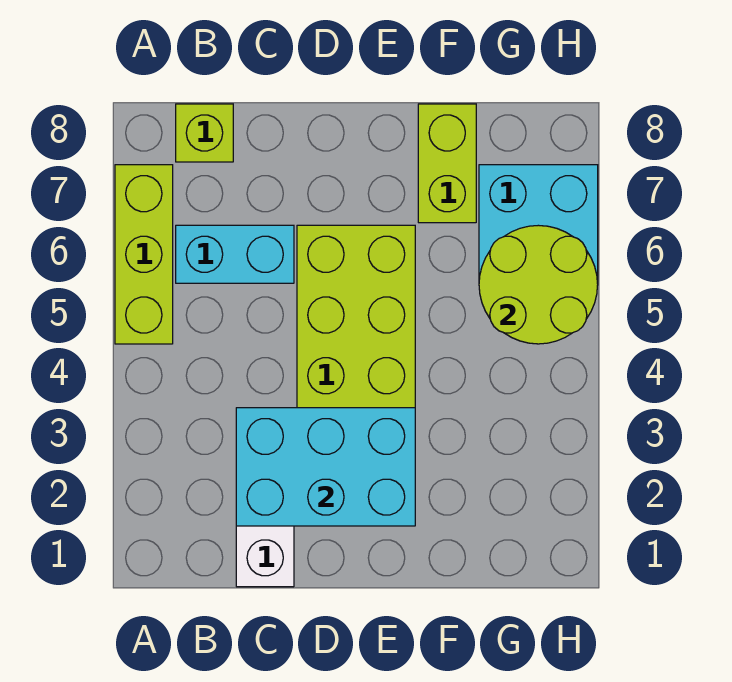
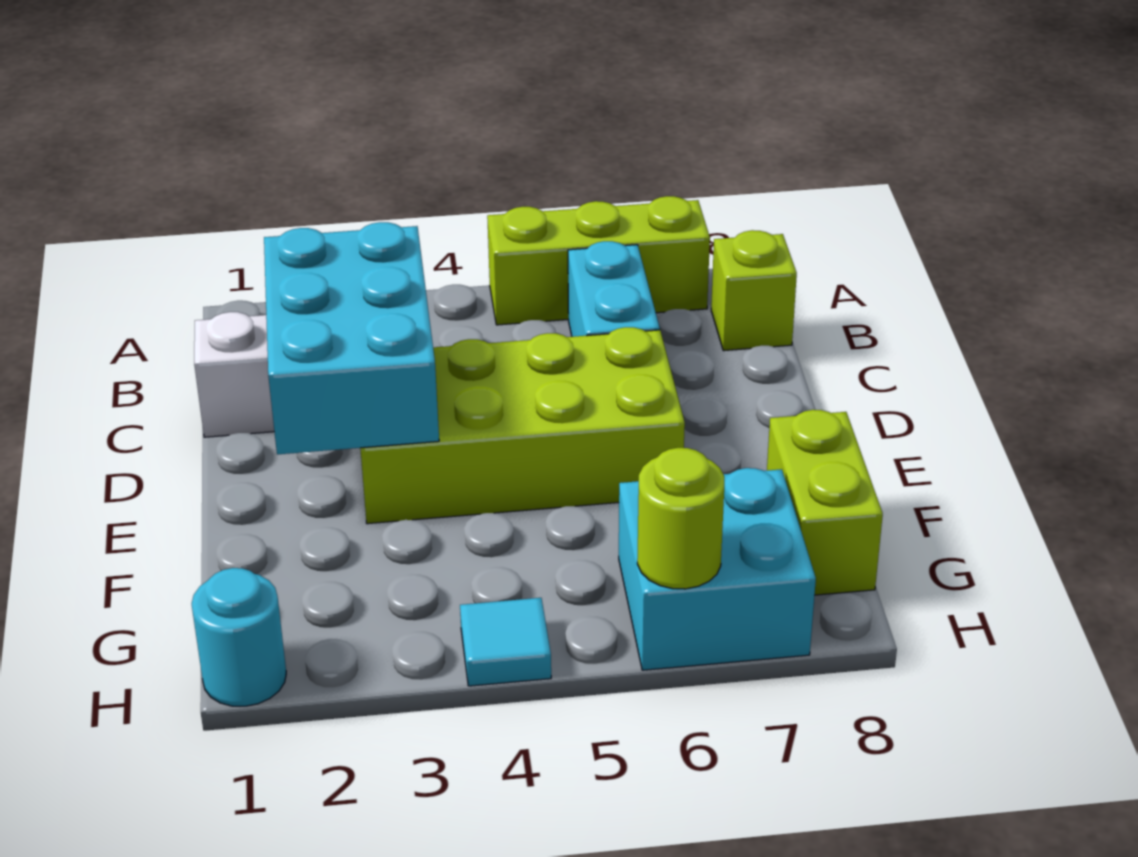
lime brick F7:F8 level 1 -> lime brick F8:G8 level 1
lime round brick G5:H6 level 2 -> lime round brick H6 level 2
none -> cyan round brick H1 level 1
none -> cyan tile H4 level 1

